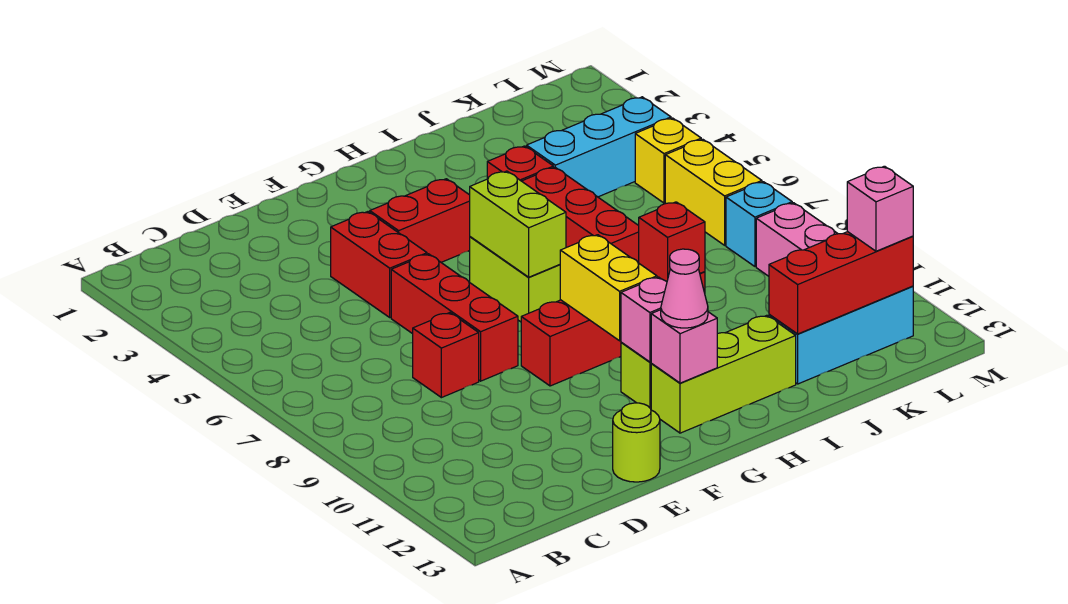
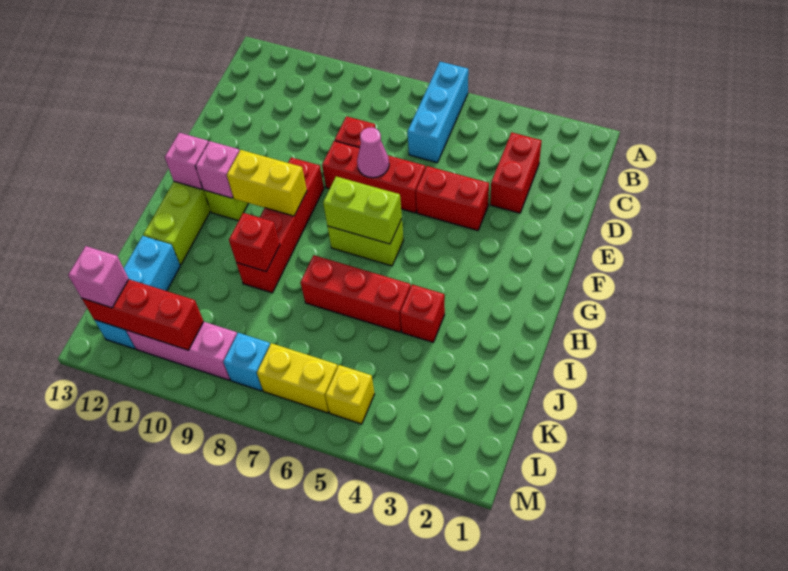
lime round brick E13 level 1 -> none
red brick F4:G4 level 1 -> red brick C3:D3 level 1
pink cone G12 level 3 -> pink cone E7 level 2
cyan brick J4:L4 level 1 -> cyan brick A6:C6 level 1
red brick J12:L12 level 2 -> red brick L10:L12 level 2

